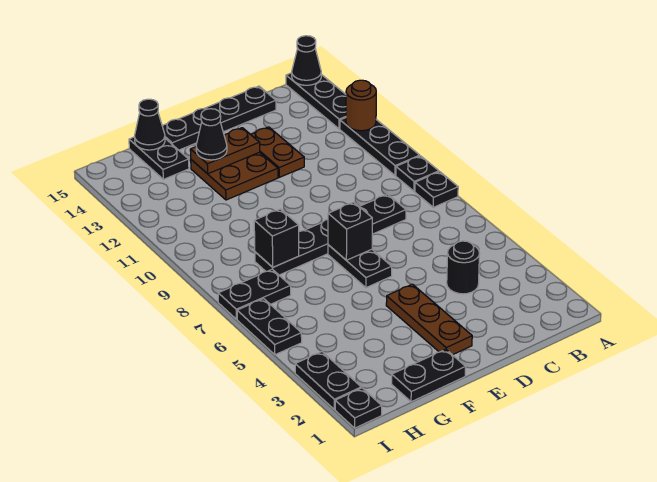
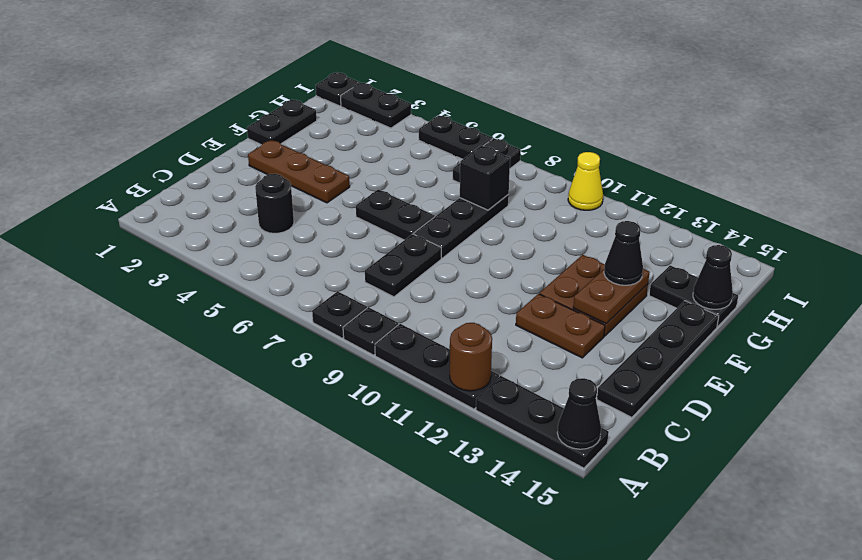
black brick E7 level 2 -> none
none -> yellow cone I10 level 1

